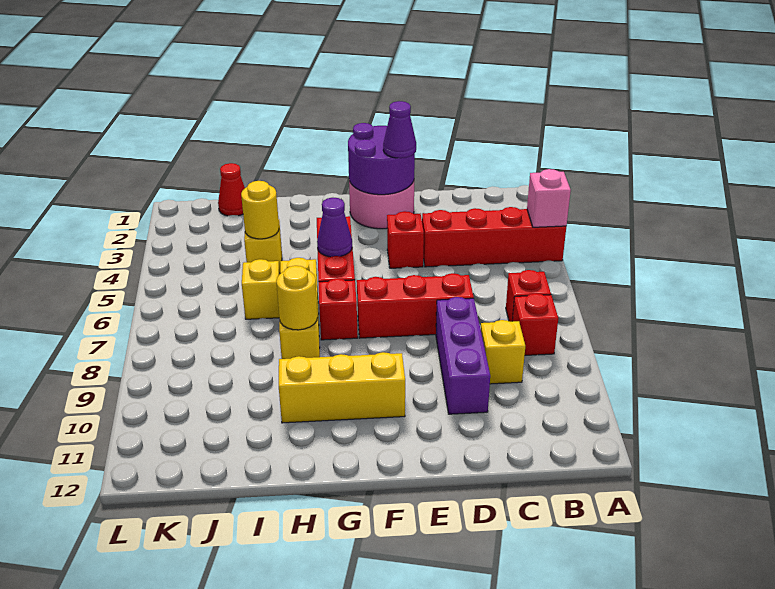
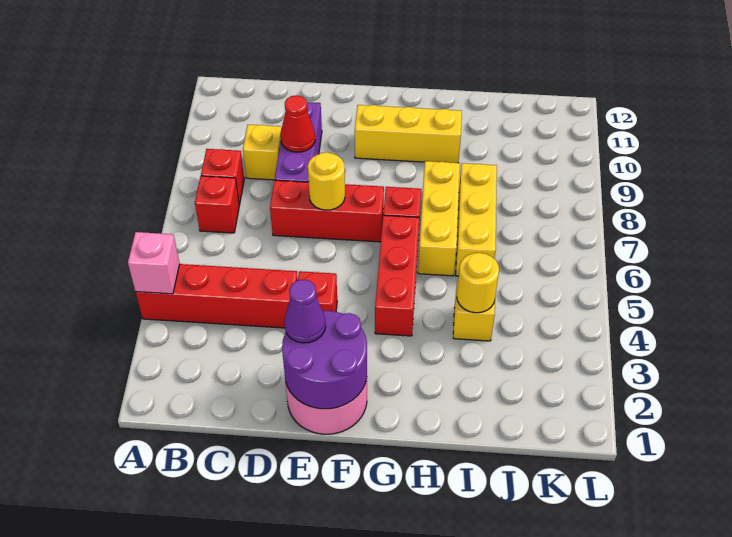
purple cone G5 level 2 -> none
yellow round brick H8 level 2 -> yellow round brick E7 level 2
yellow brick I6 level 1 -> yellow brick I6:I8 level 1
red cone J1 level 1 -> red cone D9 level 2

